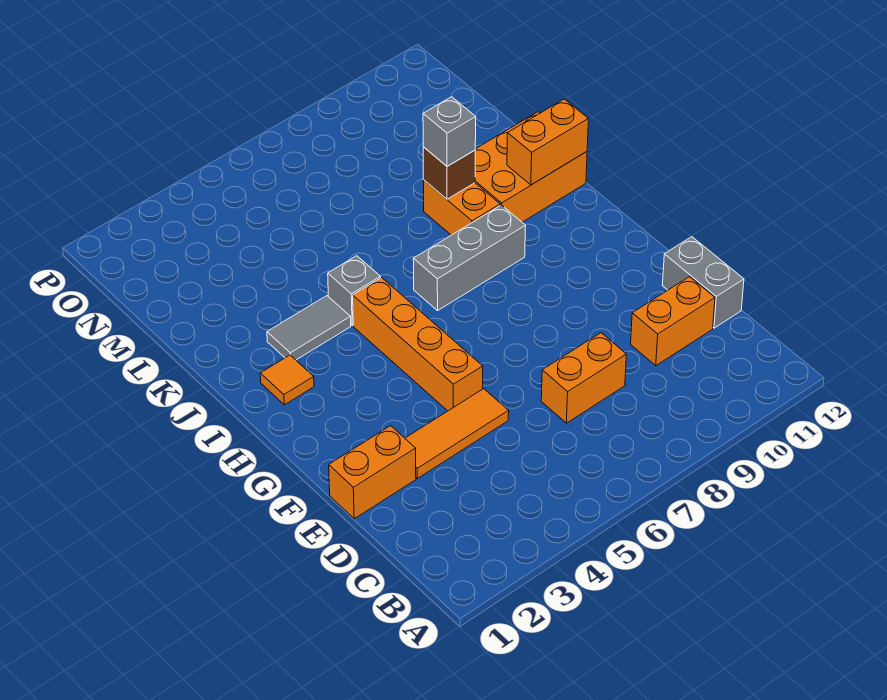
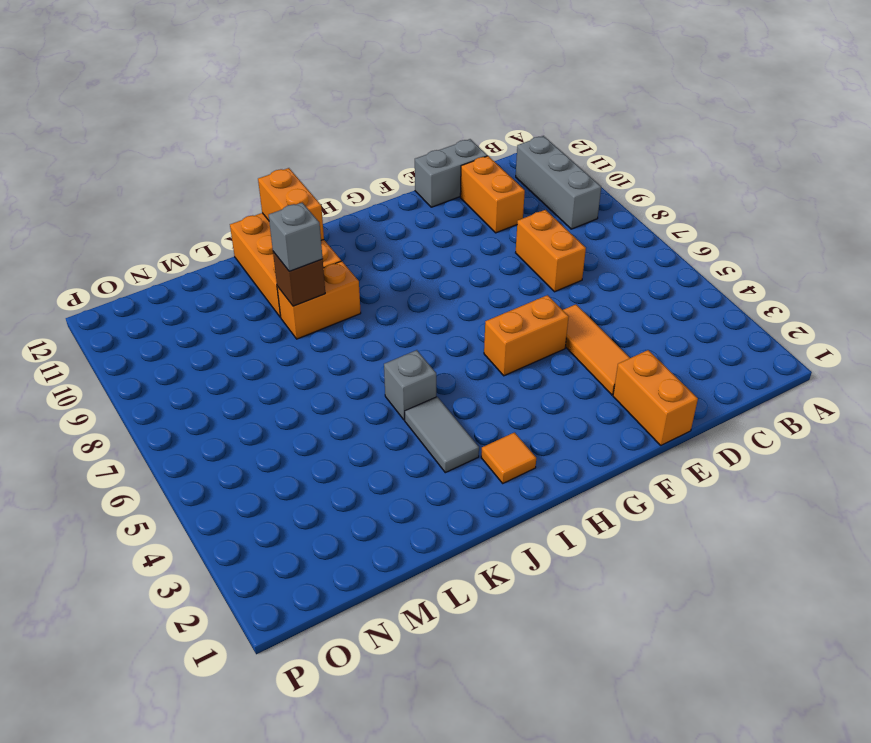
orange brick F5:I5 level 1 -> orange brick F5:G5 level 1
grey brick I7:I9 level 1 -> grey brick B9:B11 level 1

